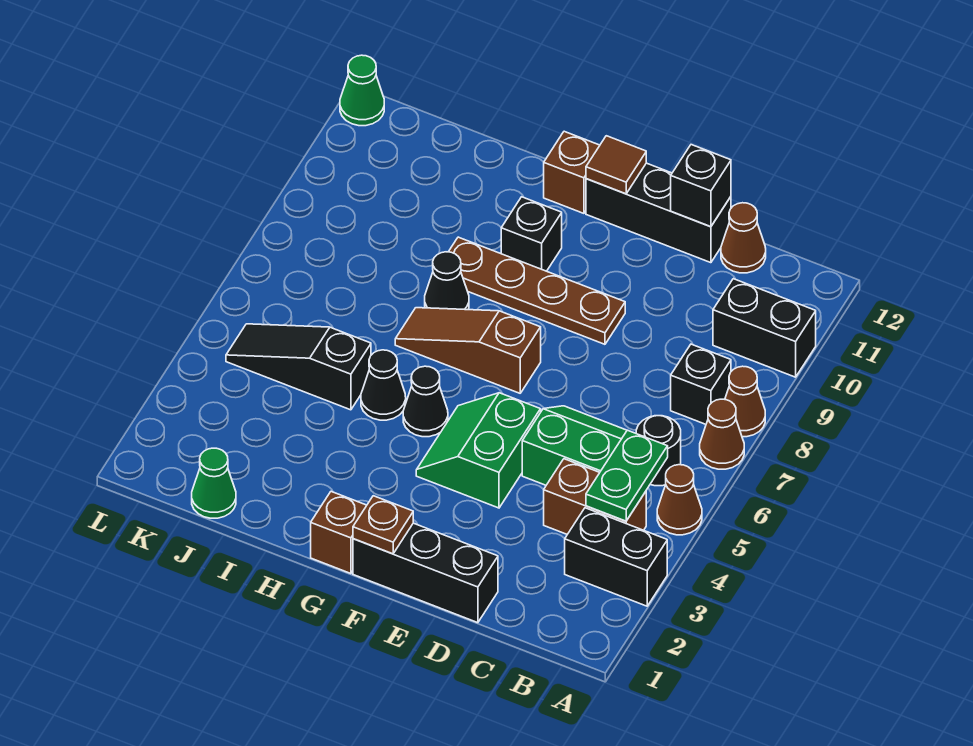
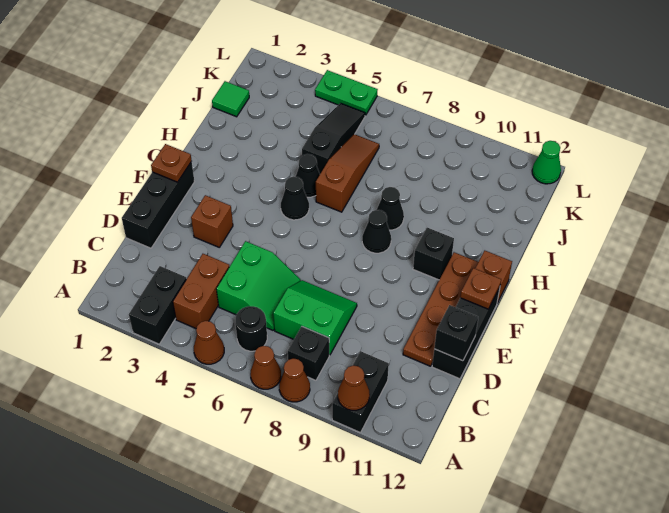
green plate B4:B5 level 2 -> green plate L4:L5 level 1
brown cone C12 level 1 -> brown cone A10 level 2
green slope E4:F5 level 1 top E -> green slope C7:D8 level 1 top C
brown plate E9:H9 level 1 -> brown plate D11:G11 level 1
brown slope F7:H7 level 1 top F -> brown slope H6:J6 level 1 top H
brown tile F12 level 2 -> brown plate F12 level 2
brown brick G1 level 1 -> brown brick E3 level 1
none -> black cone G8 level 1
green cone J1 level 1 -> green tile J1 level 1

